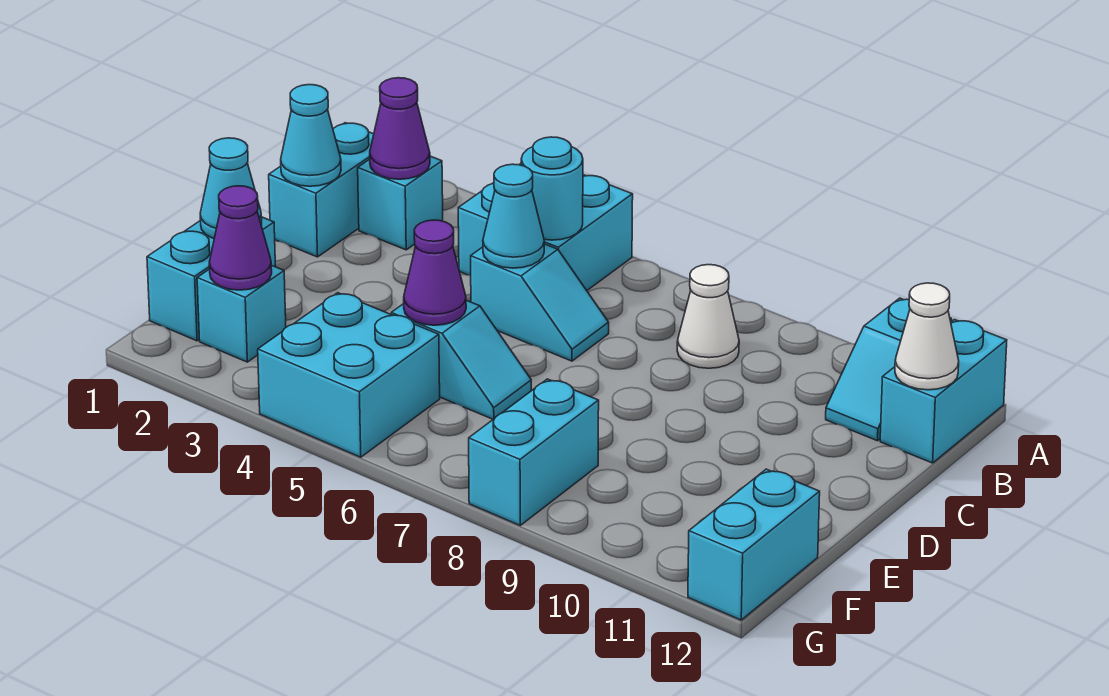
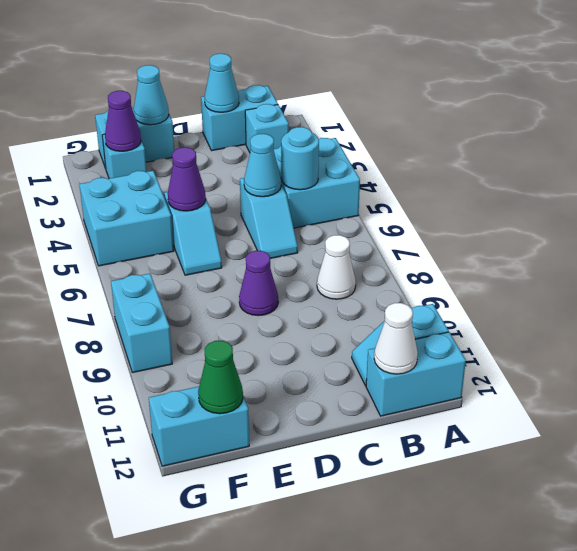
purple cone B2 level 2 -> purple cone D8 level 1
cyan brick F8:G8 level 1 -> cyan brick G8:G9 level 1
none -> green cone F12 level 2

